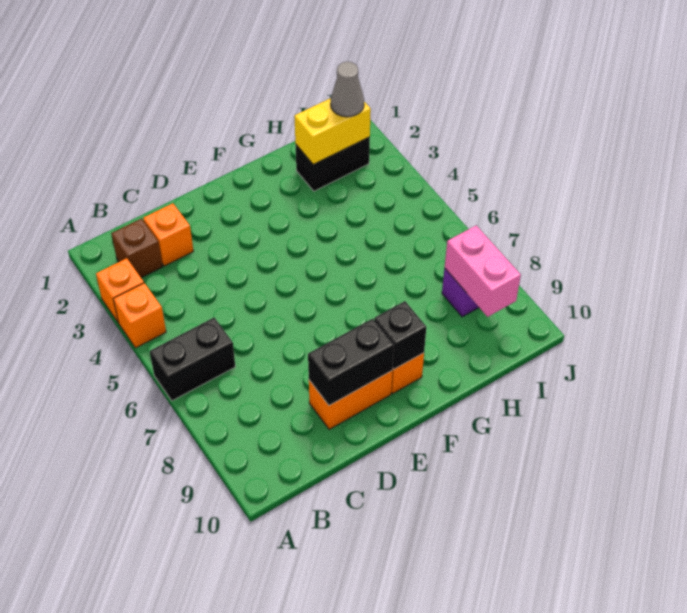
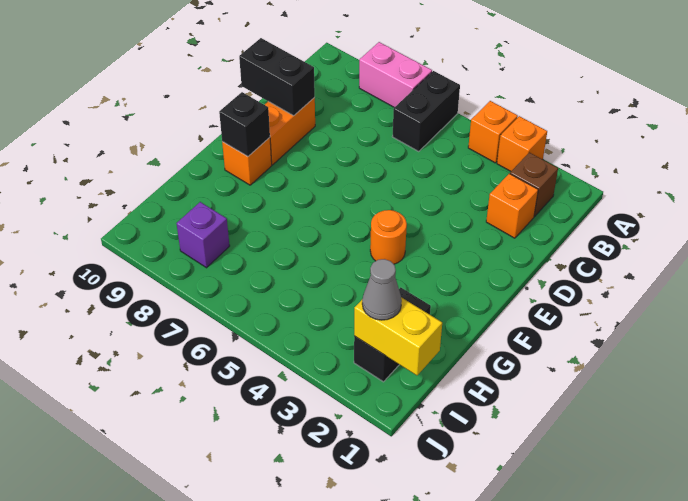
black brick D9:E9 level 2 -> black brick D9:D10 level 2
none -> orange round brick F4 level 1
yellow brick H2:I2 level 2 -> yellow brick I1:I2 level 2
pink brick I8:I9 level 2 -> pink brick A7:A8 level 1

